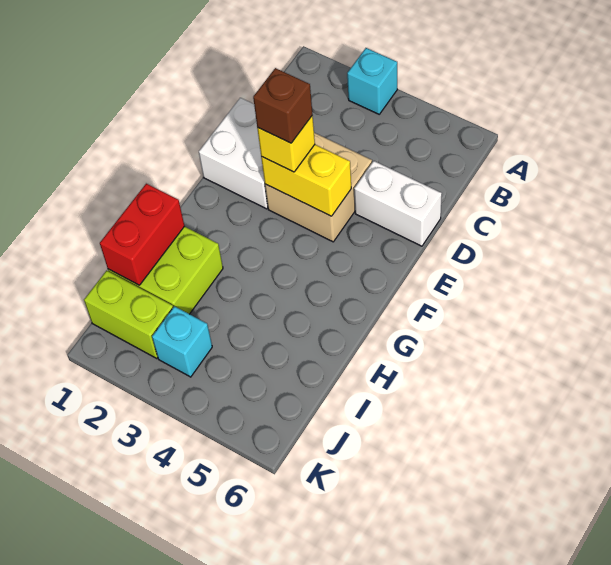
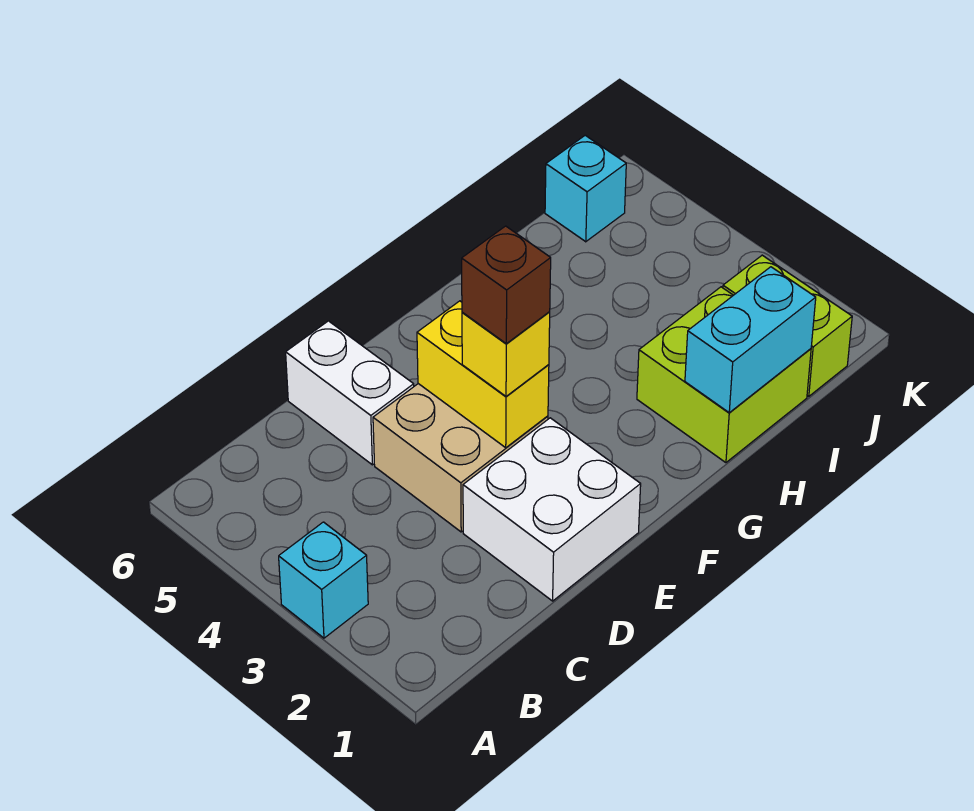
red brick H1:I1 level 2 -> cyan brick H1:I1 level 2
cyan brick J3 level 1 -> cyan brick J6 level 1

